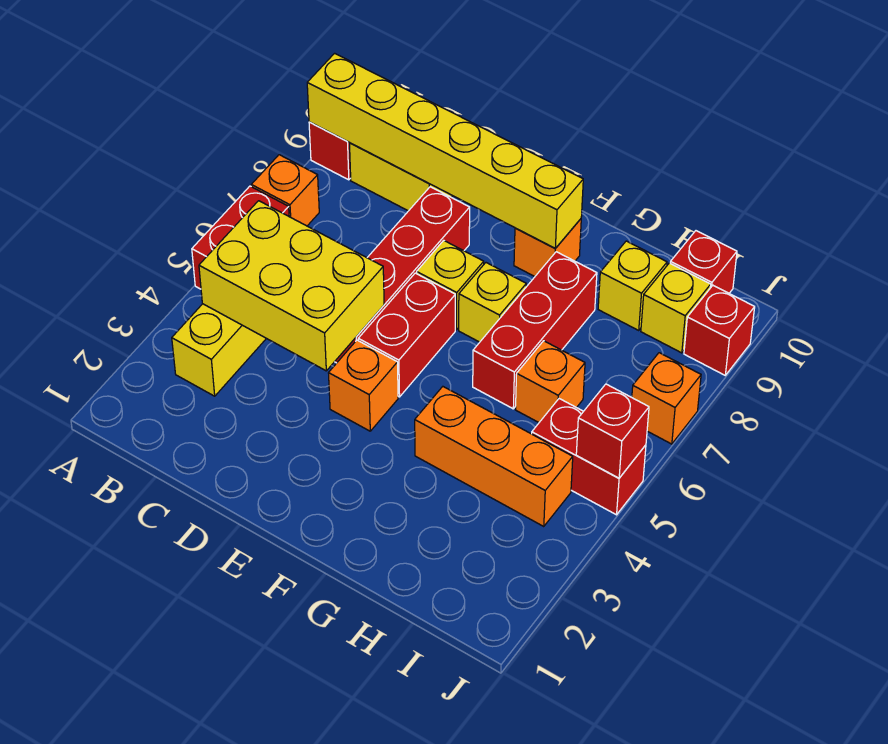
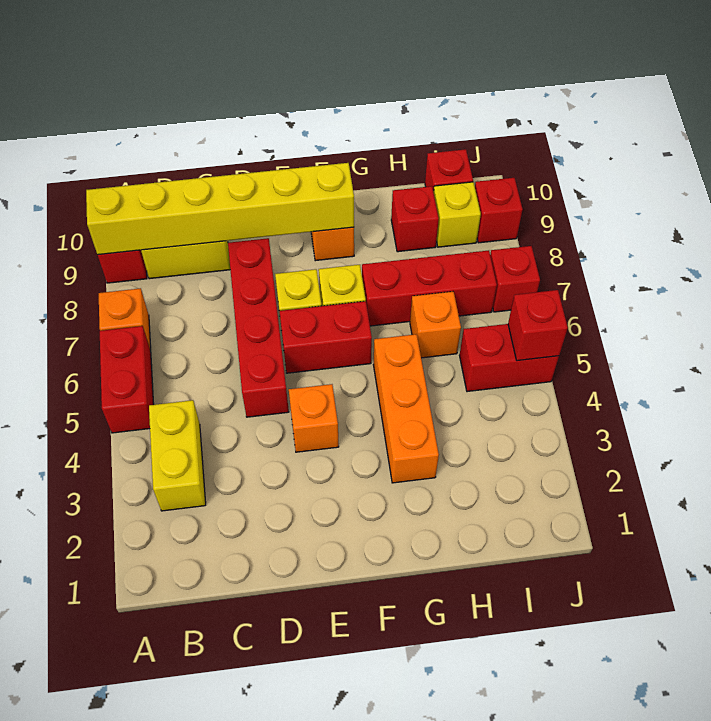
yellow brick B4:D5 level 2 -> none
red brick E5:E6 level 1 -> red brick E6:F6 level 1
orange brick G4:I4 level 1 -> orange brick G3:G5 level 1
red brick G6:G8 level 1 -> red brick G7:I7 level 1
yellow brick H9 level 1 -> red brick H9 level 1
orange brick J7 level 1 -> red brick J7 level 1

